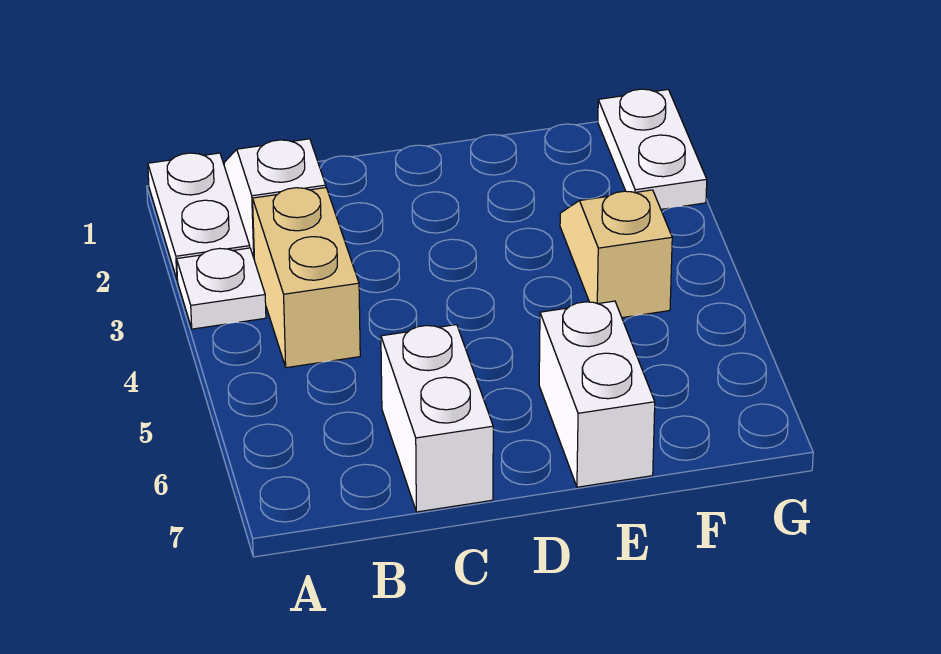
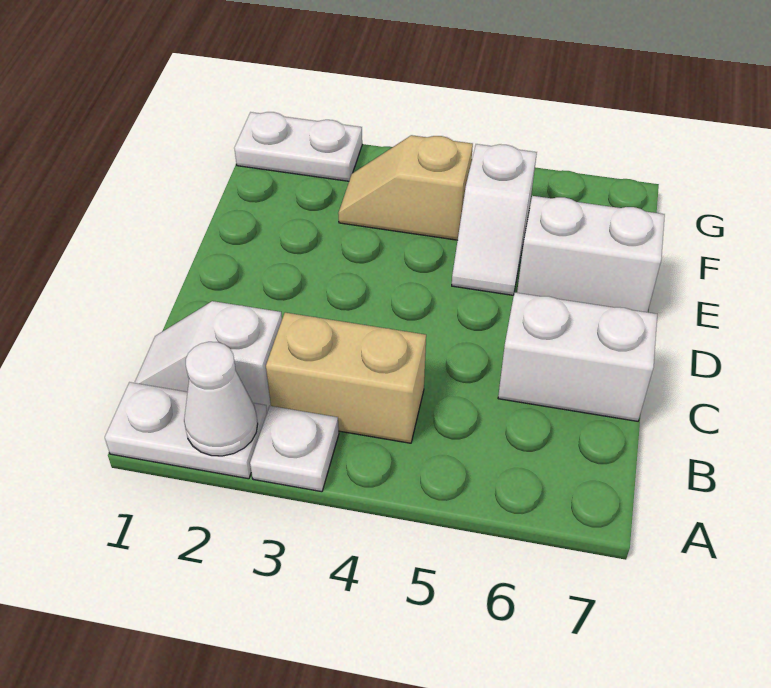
none -> white cone A2 level 2
none -> white slope E5:F5 level 1 top F

